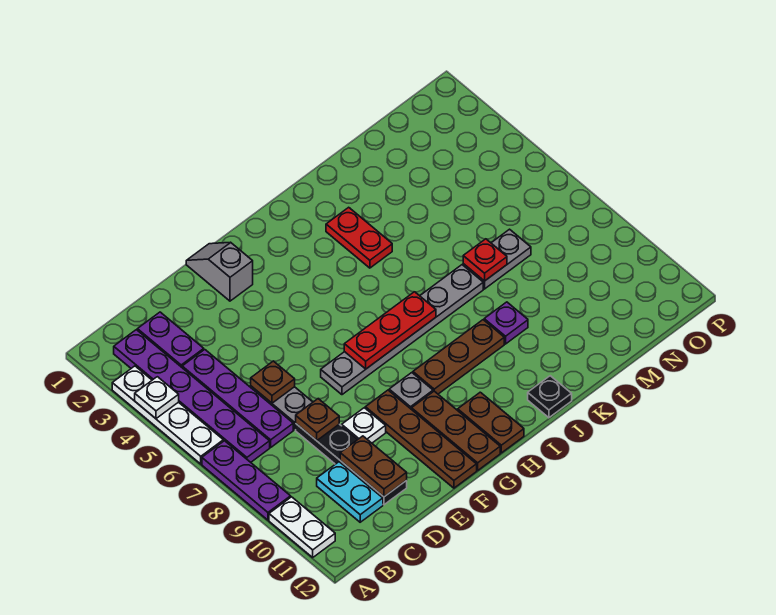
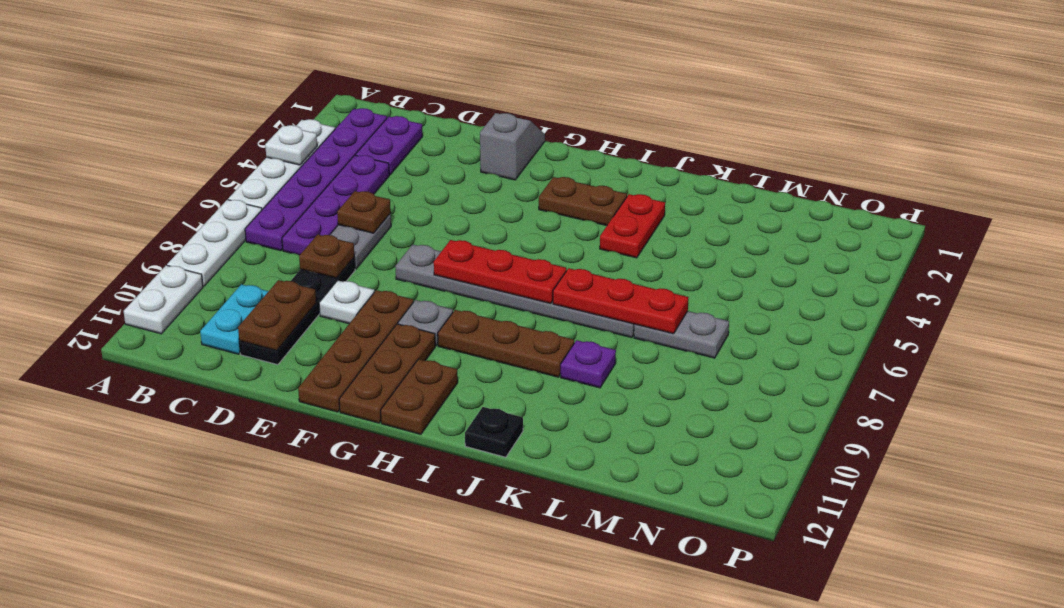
purple plate A7:A9 level 1 -> white plate A7:A9 level 1
none -> brown plate H3:I3 level 1
red plate L7 level 2 -> red plate J7:L7 level 2

